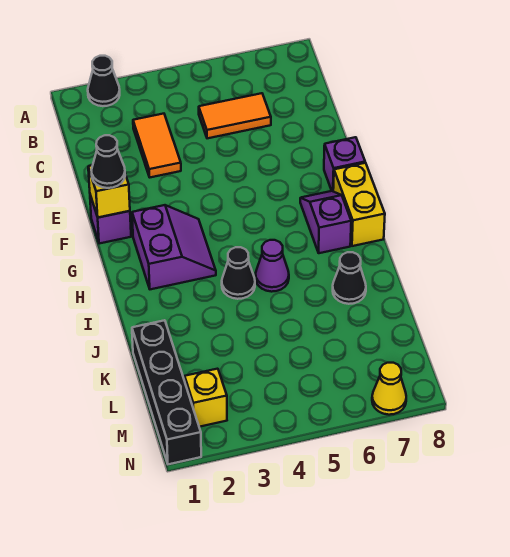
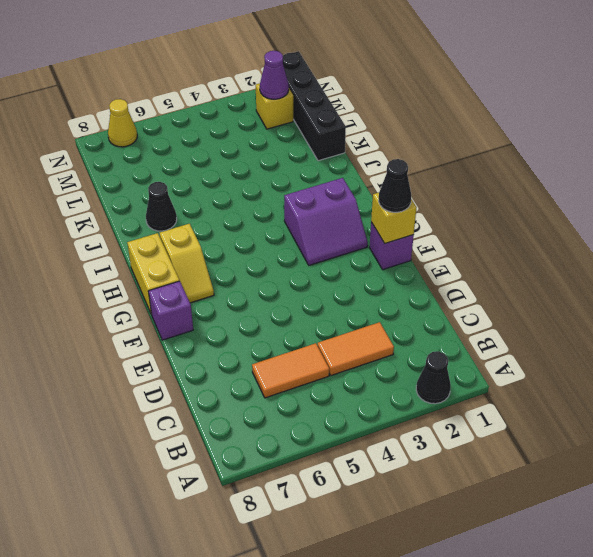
orange tile C3:D3 level 1 -> orange tile C3:C4 level 1
purple slope G2:H3 level 1 top 2 -> purple slope G2:H3 level 1 top H
purple slope G7:H7 level 1 top H -> yellow slope G7:H7 level 1 top H
black cone I4 level 1 -> none
purple cone I5 level 1 -> purple cone M2 level 2

